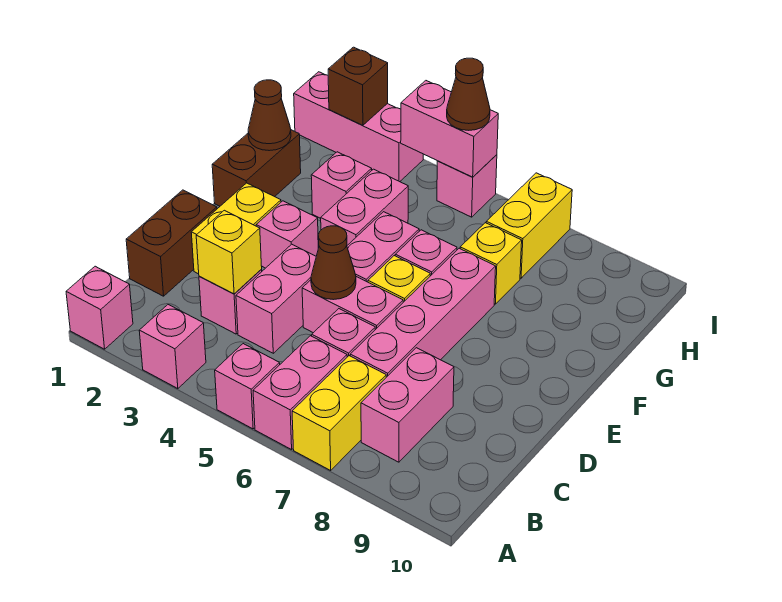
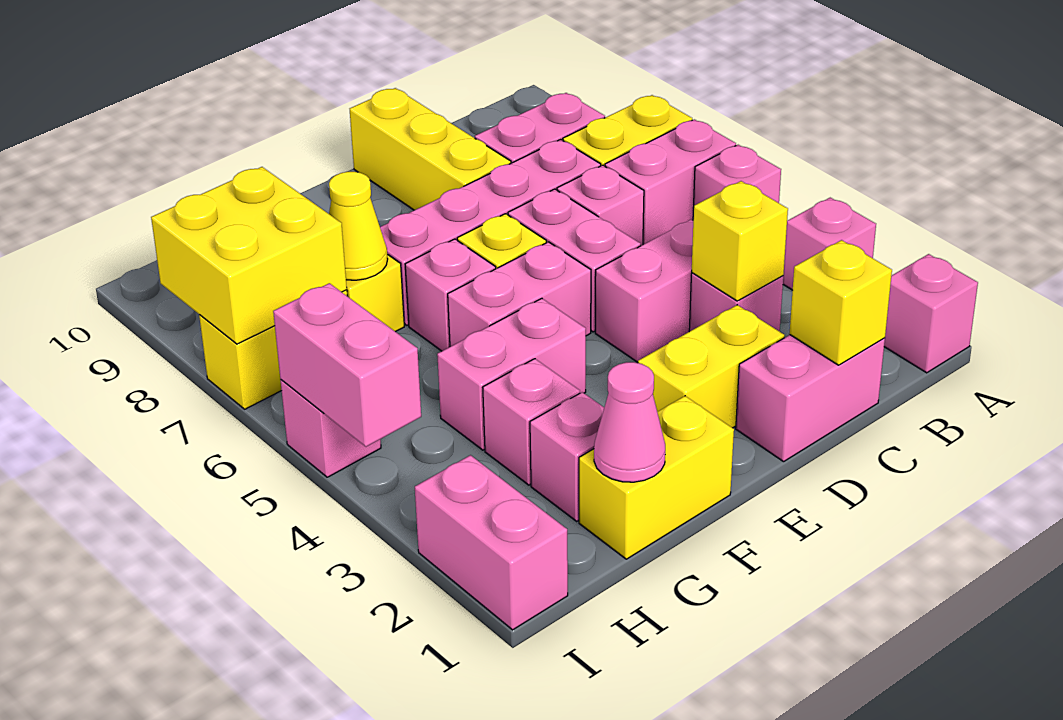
brown brick C1:D1 level 1 -> pink brick C1:D1 level 1
none -> yellow brick C1 level 2
brown cone D5 level 2 -> none
none -> yellow brick D8:D10 level 1
pink brick E3 level 1 -> pink brick G2 level 1
brown brick F1:G1 level 1 -> yellow brick F1:G1 level 1
brown cone G1 level 2 -> pink cone G1 level 2
none -> yellow cone G7 level 2
none -> yellow brick H7:I8 level 2
pink brick I1:I3 level 1 -> pink brick I1:I2 level 1
brown brick I2 level 2 -> none
brown cone I5 level 3 -> none

